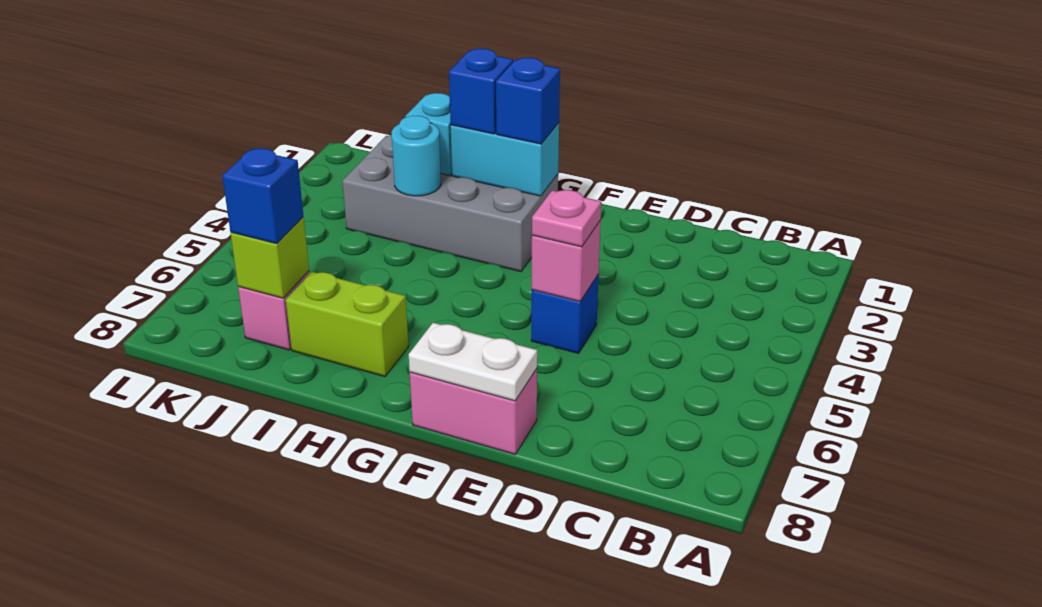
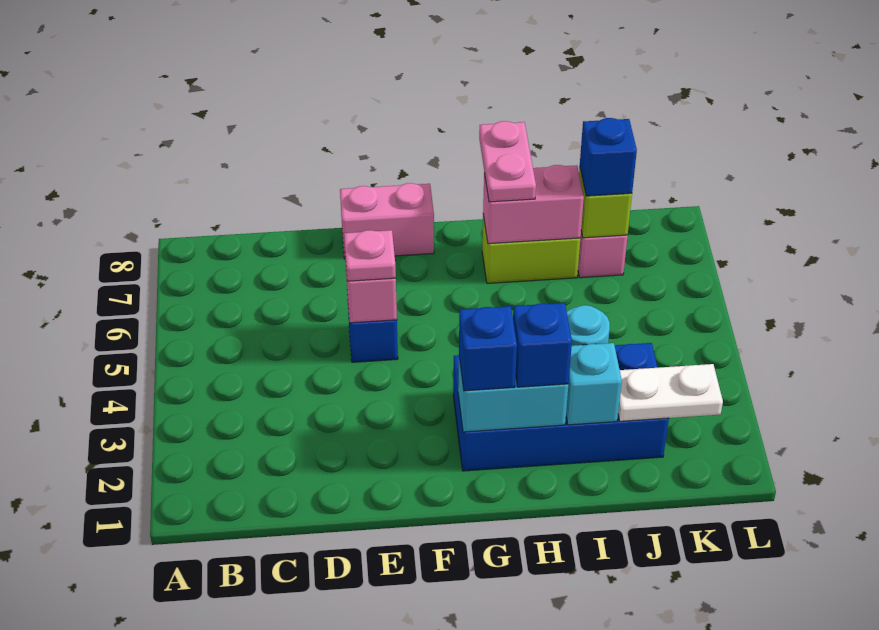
white plate E8:F8 level 2 -> white plate J2:K2 level 2
grey brick G2:J3 level 1 -> blue brick G2:J3 level 1
none -> pink brick H7:I7 level 2
none -> pink plate H7:H8 level 3

